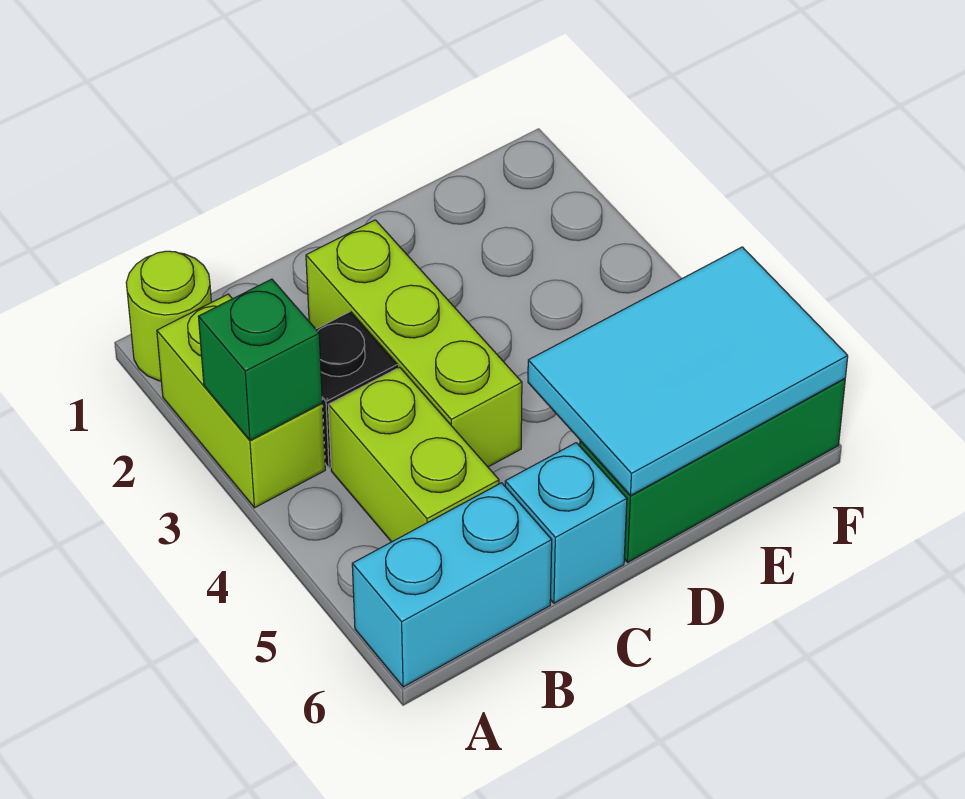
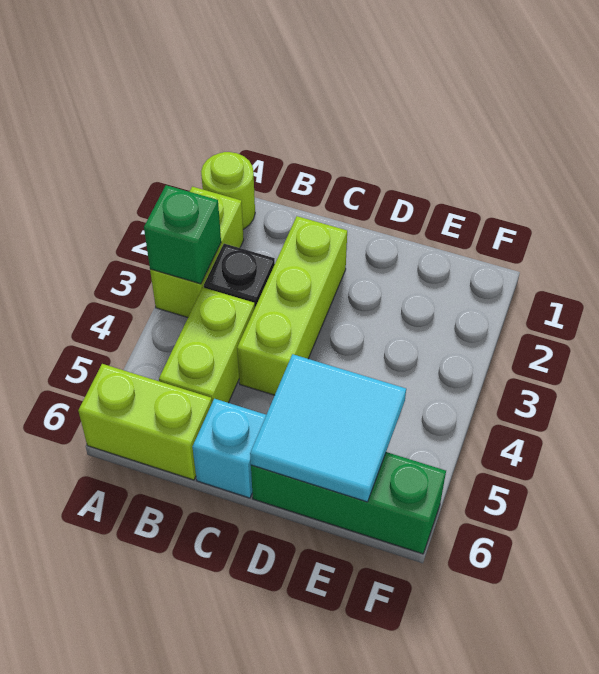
cyan brick A6:B6 level 1 -> lime brick A6:B6 level 1
cyan tile D5:F6 level 2 -> cyan tile D5:E6 level 2

